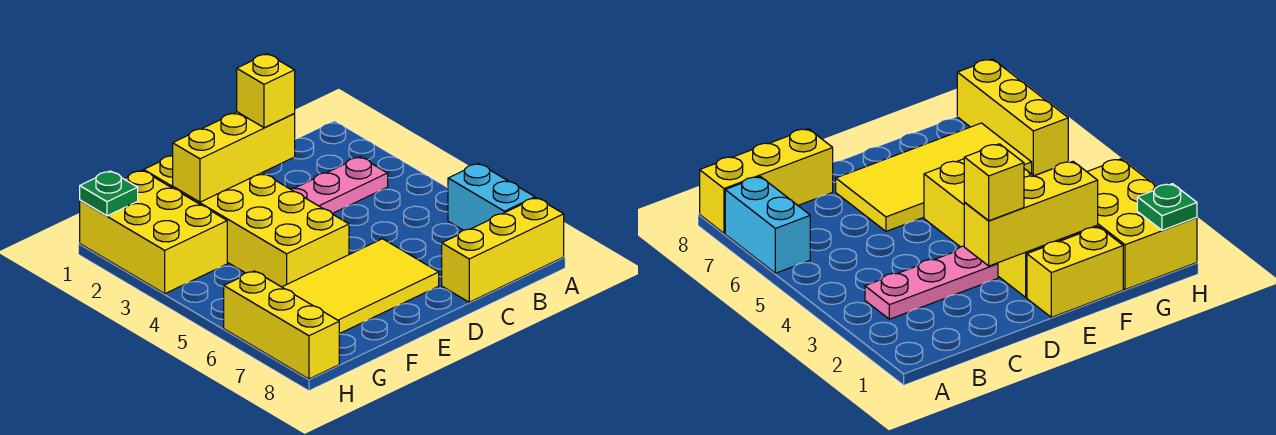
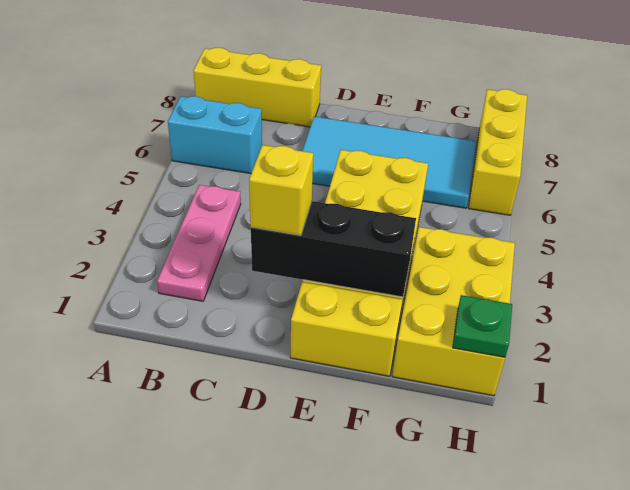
cyan brick A6:A7 level 1 -> cyan brick A6:B6 level 1
pink plate B3:D3 level 1 -> pink plate B2:B4 level 1
yellow brick D2:F2 level 2 -> black brick D2:F2 level 2
yellow tile D6:G7 level 1 -> cyan tile D6:G7 level 1

